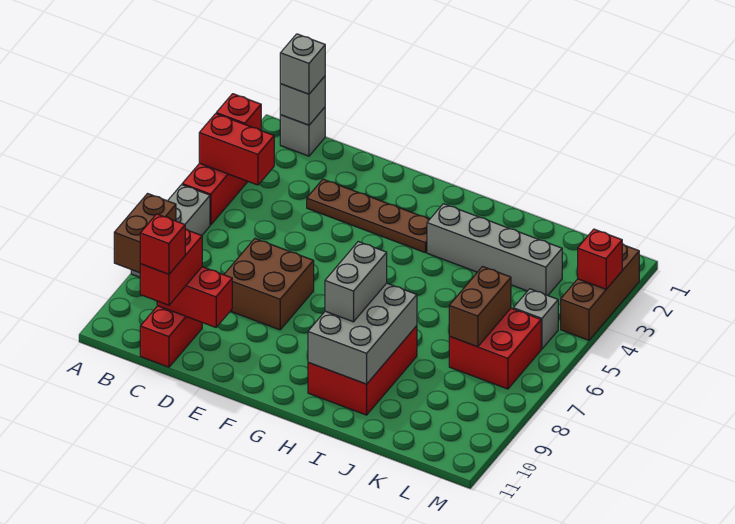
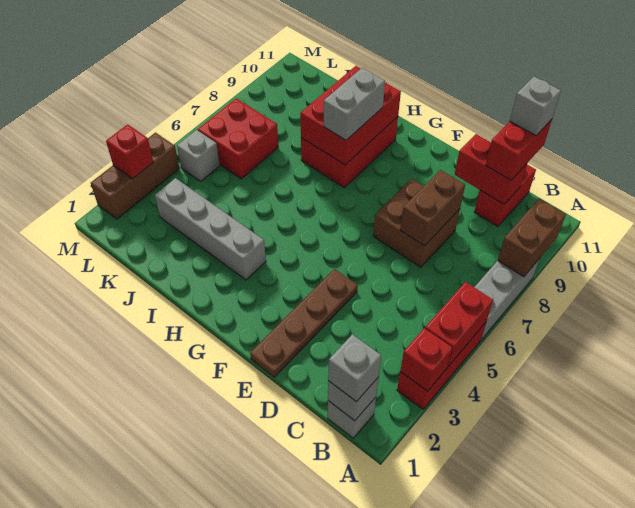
red brick A4:B4 level 2 -> red brick A4:A5 level 2
red brick C11 level 4 -> grey brick C11 level 4
brown plate D3:G3 level 1 -> brown plate E1:E4 level 1
grey brick H8:I10 level 2 -> red brick H8:I10 level 2
brown brick K6:K7 level 2 -> brown brick D7:D8 level 2

